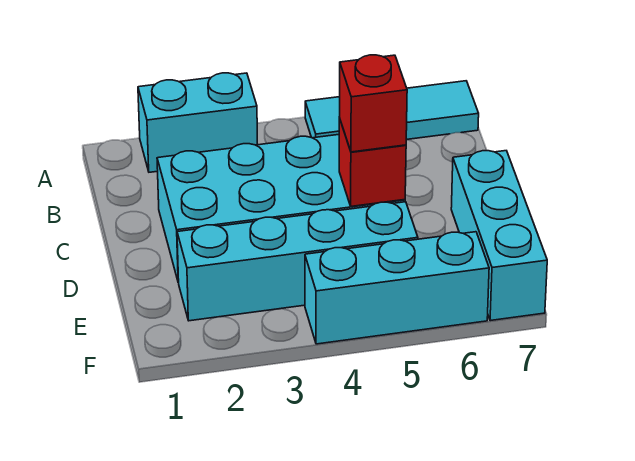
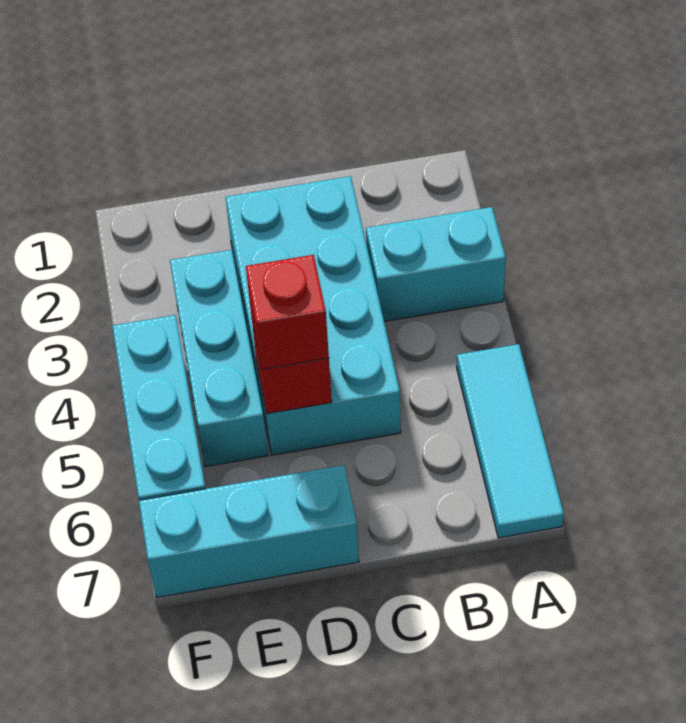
cyan brick A2:A3 level 1 -> cyan brick A3:B3 level 1
cyan brick E2:E5 level 1 -> cyan brick E3:E5 level 1

